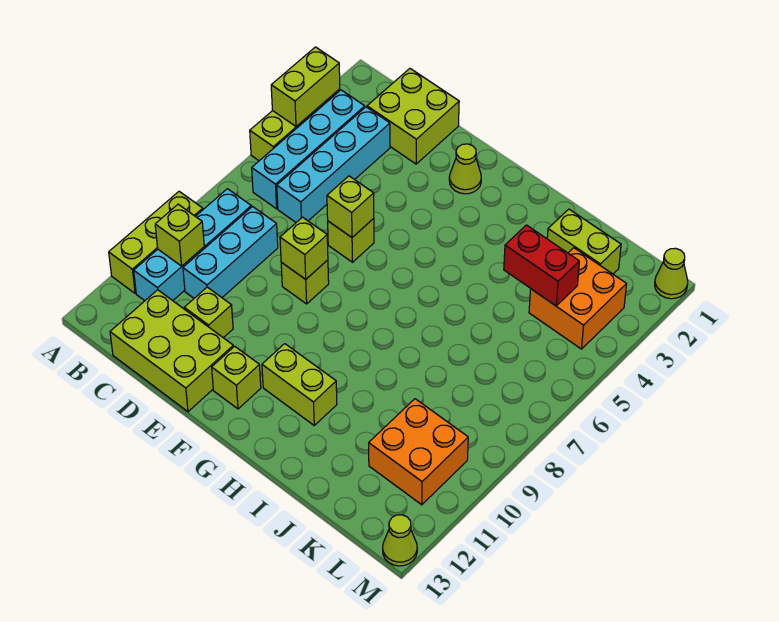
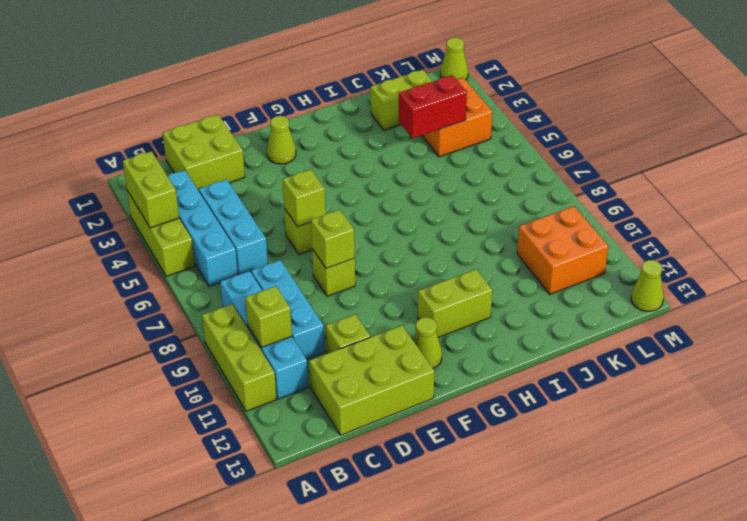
cyan brick C3:C6 level 1 -> cyan brick C4:C6 level 1
lime brick F12 level 1 -> lime cone F12 level 1

